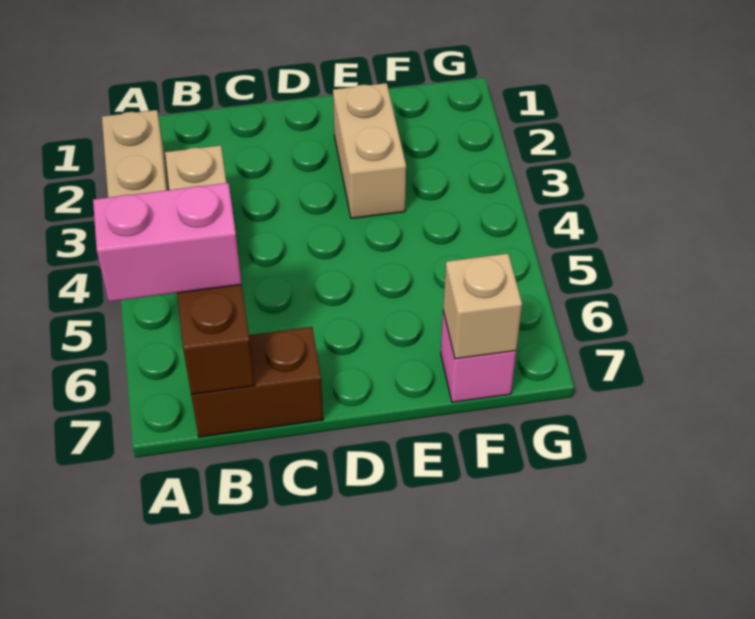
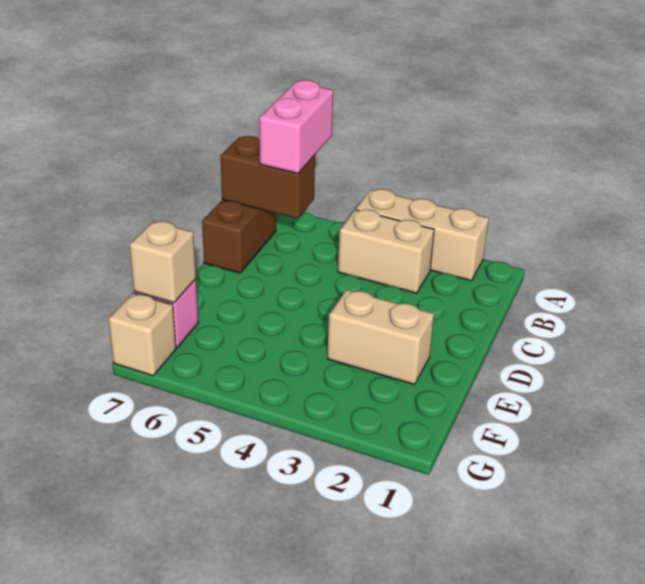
none -> tan brick G7 level 1

